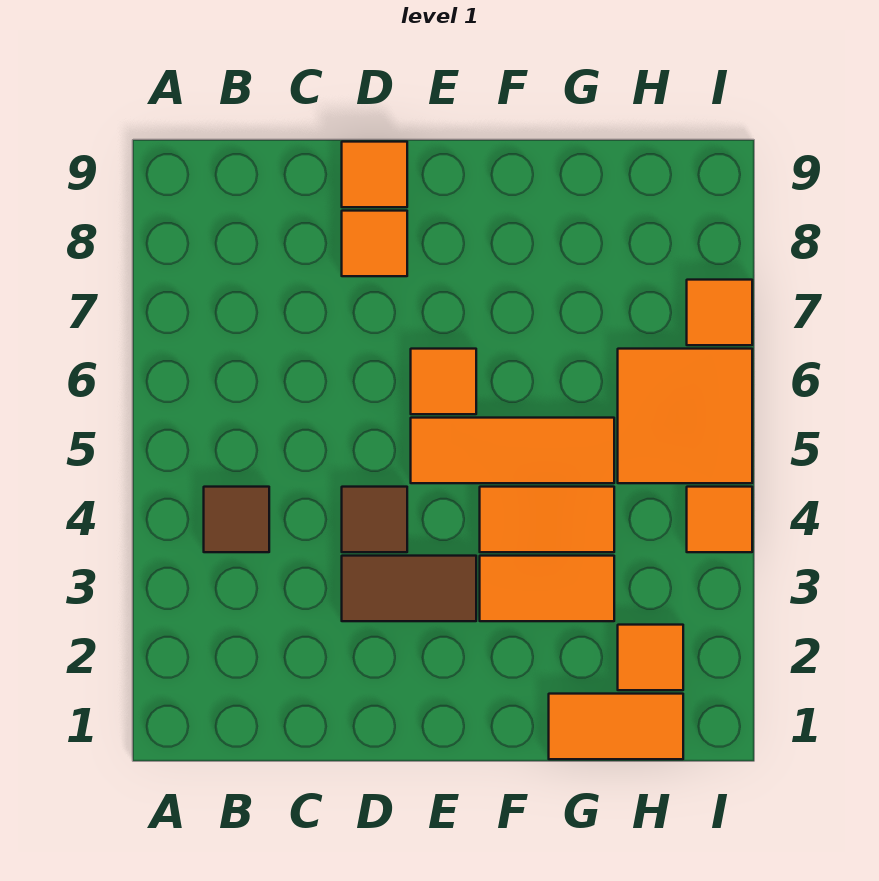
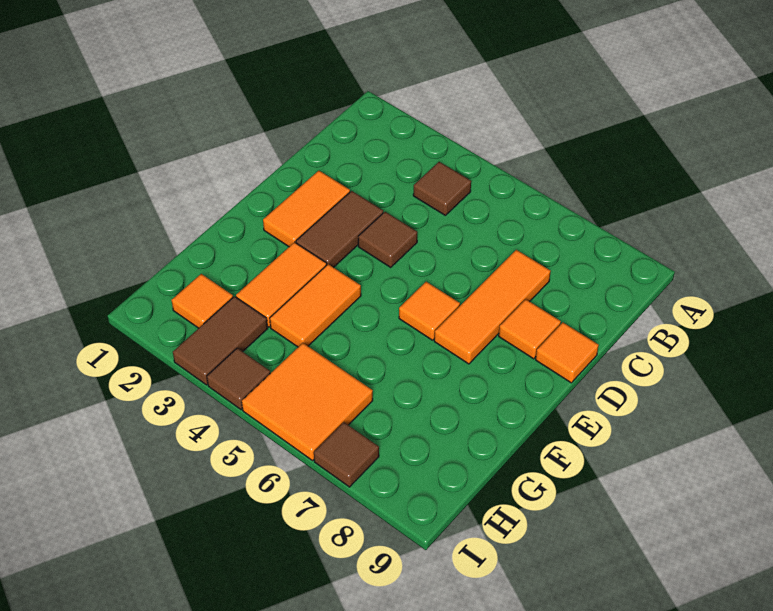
orange tile E5:G5 level 1 -> orange tile C7:E7 level 1
orange tile G1:H1 level 1 -> orange tile D2:E2 level 1
none -> brown tile H3:I3 level 1
orange tile I4 level 1 -> brown tile I4 level 1
orange tile I7 level 1 -> brown tile I7 level 1

